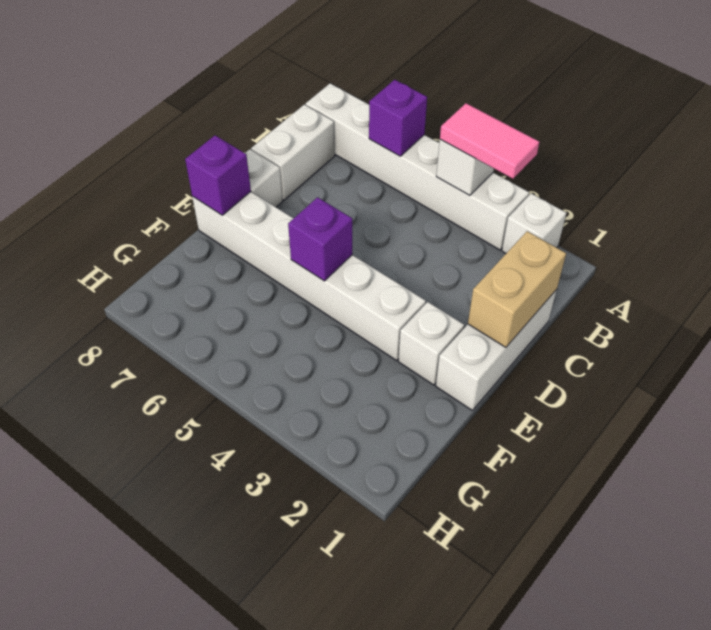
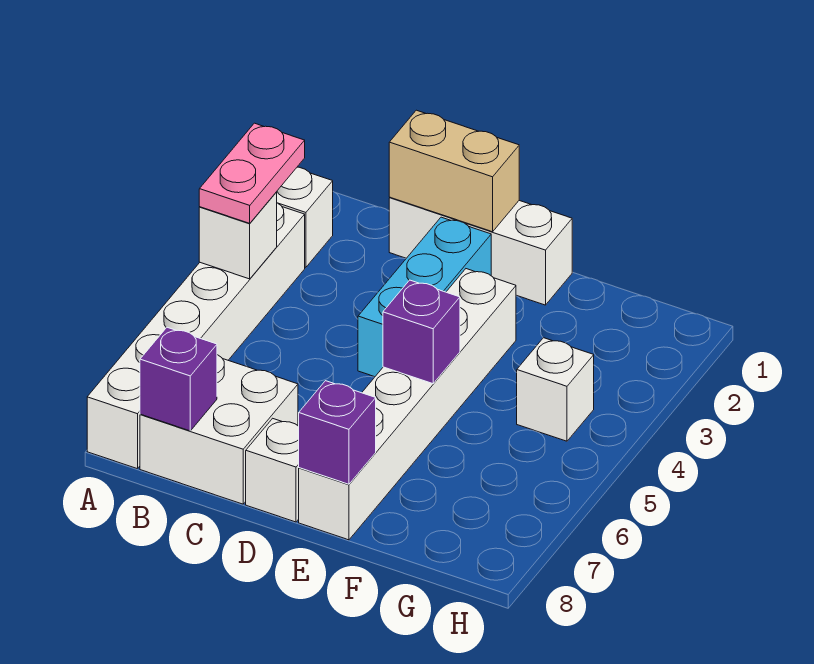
pink tile A3:A4 level 3 -> pink plate A3:A4 level 3
purple brick A6 level 2 -> purple brick B8 level 2
white brick B8:C8 level 1 -> white brick B7:C8 level 1
none -> cyan brick D2:D4 level 1
white brick E2 level 1 -> white brick G4 level 1

